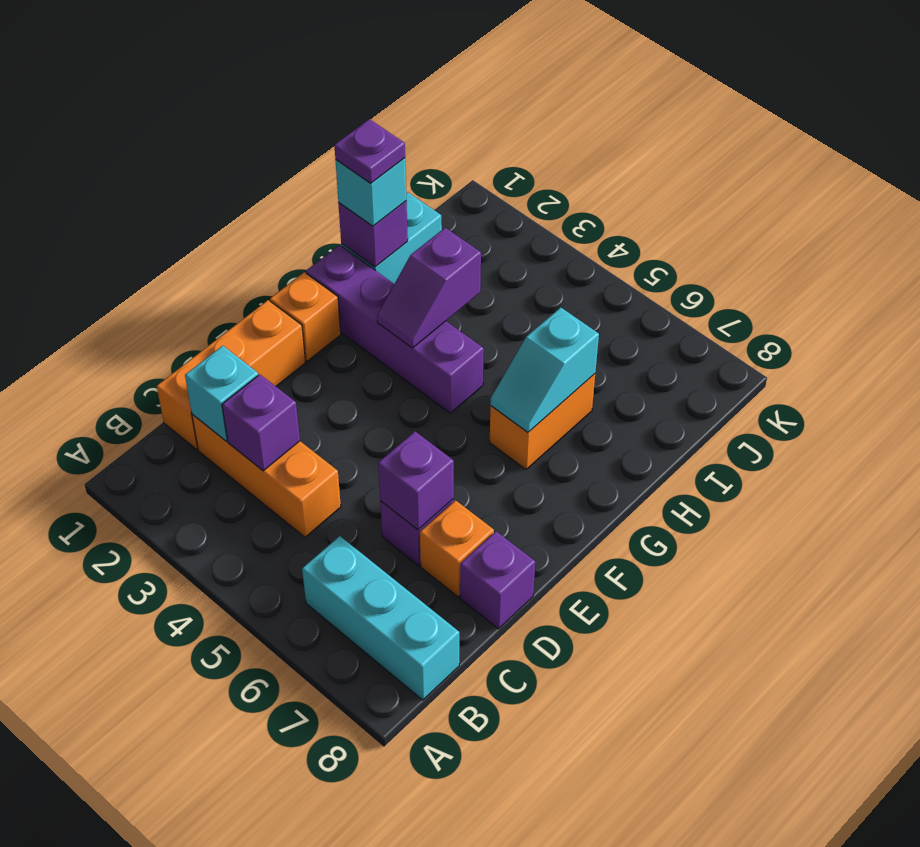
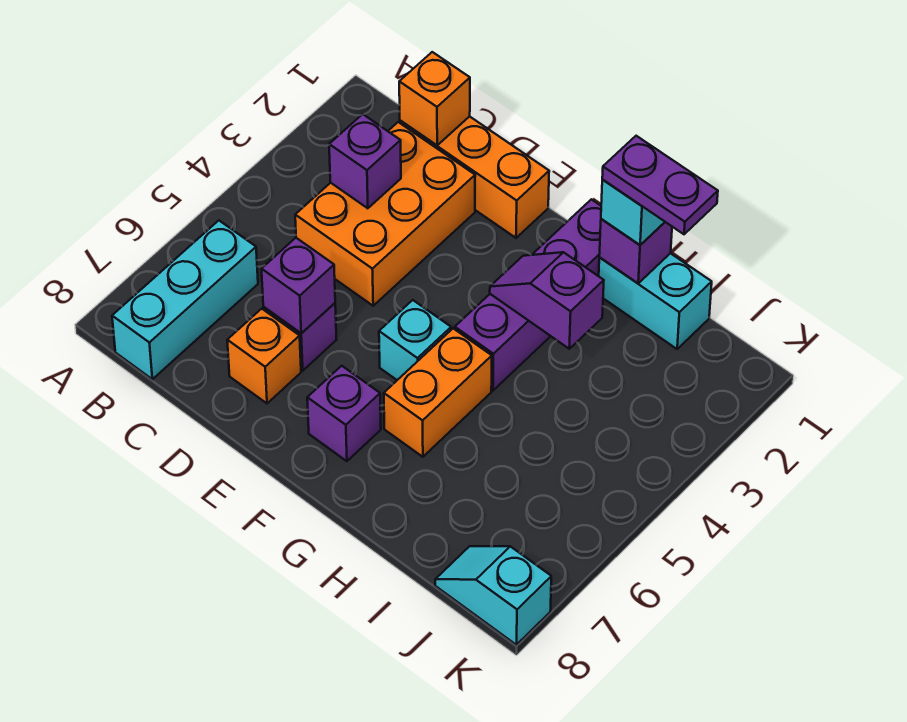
orange brick C2:C4 level 1 -> orange brick C2:D4 level 1
cyan brick C2 level 2 -> cyan brick F5 level 1
purple brick D8 level 1 -> purple brick F7 level 1
orange brick F1 level 1 -> orange brick C1 level 2
orange brick G6:H6 level 1 -> orange brick G5:G6 level 1
cyan slope G6:H6 level 2 top H -> cyan slope J8:K8 level 1 top K
purple plate H1 level 4 -> purple plate H1:I1 level 4

